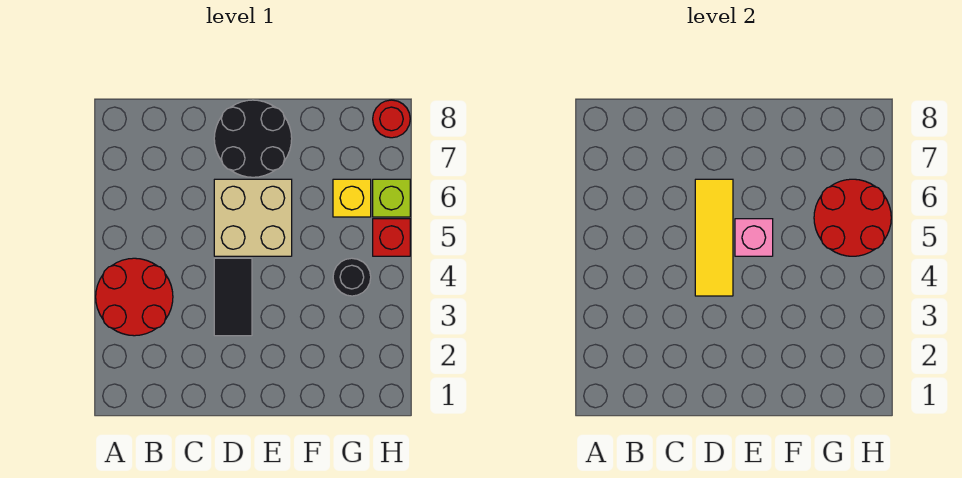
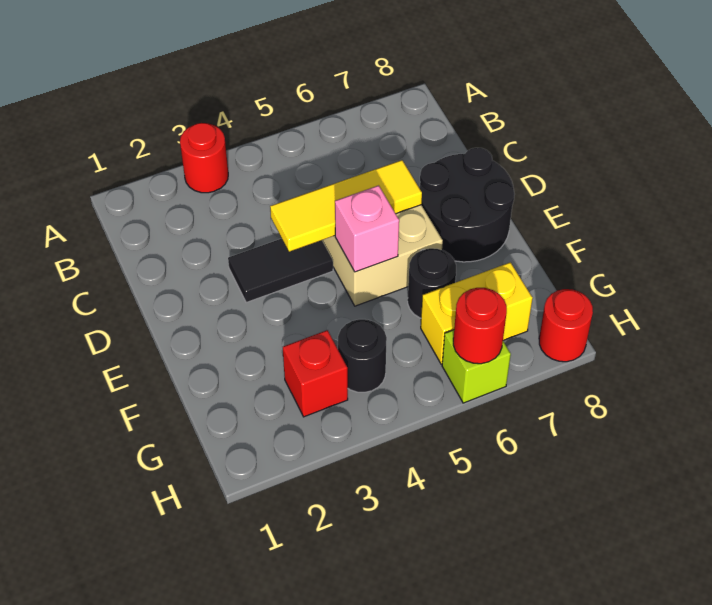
red round brick A3:B4 level 1 -> red round brick A3 level 1
none -> black round brick F6 level 1
red round brick G5:H6 level 2 -> red round brick H6 level 2
yellow brick G6 level 1 -> yellow brick G6:G7 level 1
red brick H5 level 1 -> red brick G3 level 1

